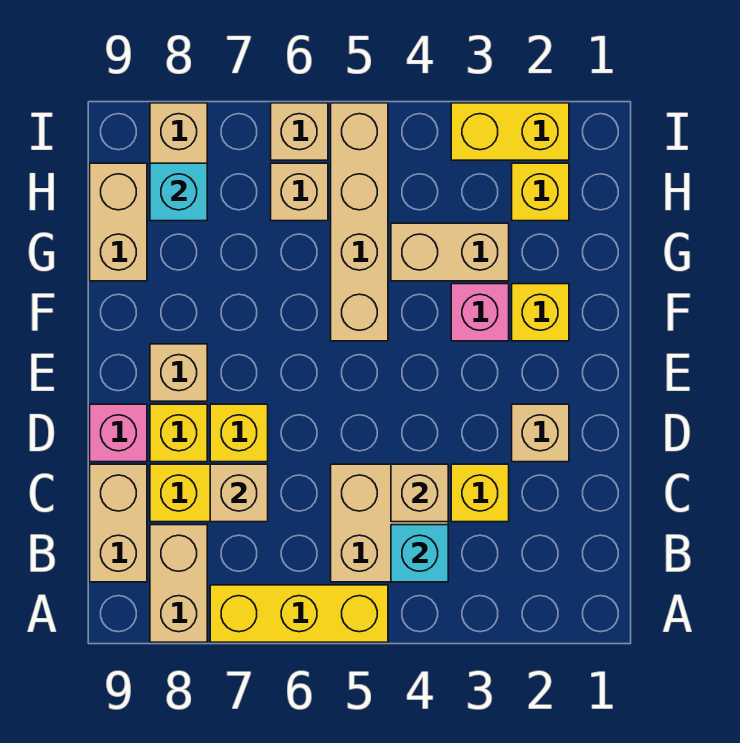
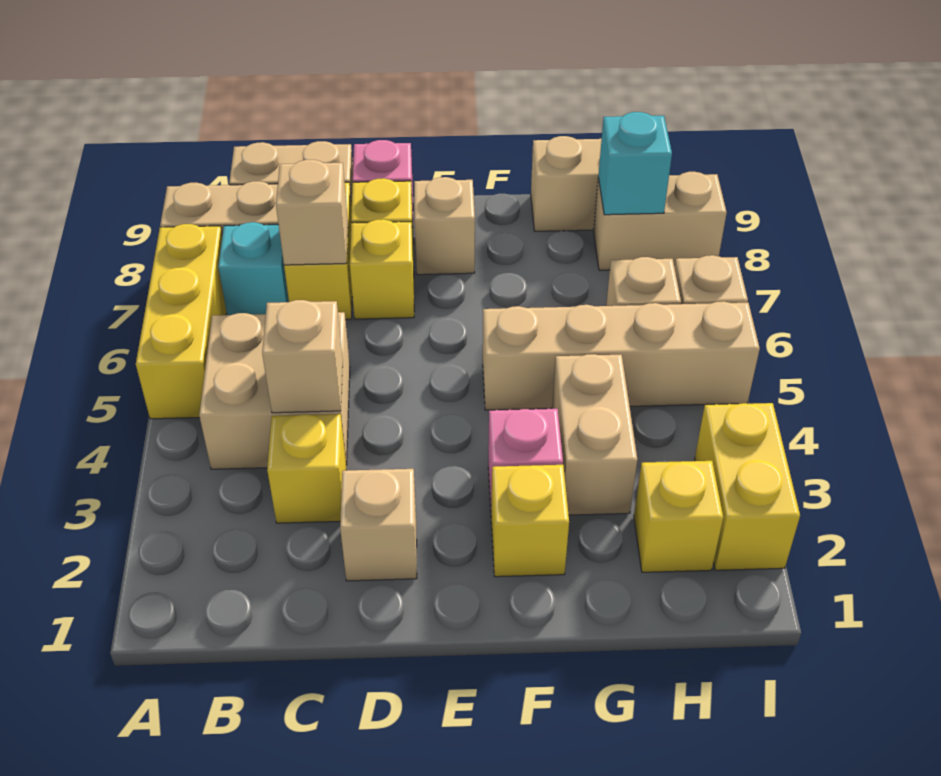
cyan brick B4 level 2 -> cyan brick B7 level 1

